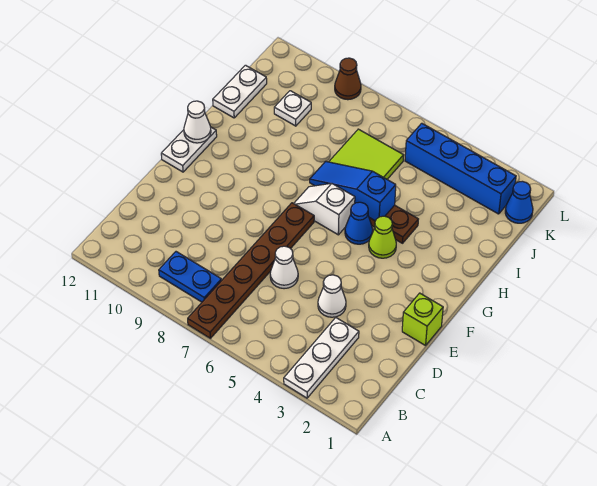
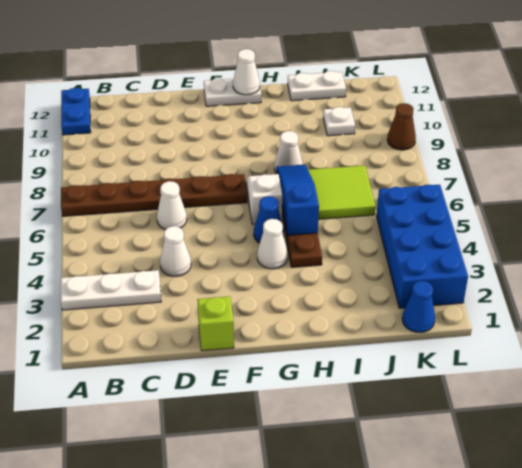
blue plate B8:B9 level 1 -> blue plate A11:A12 level 1
lime cone G4 level 1 -> white cone G4 level 1
none -> white cone H8 level 1
blue brick K2:K5 level 1 -> blue brick K2:L5 level 1

